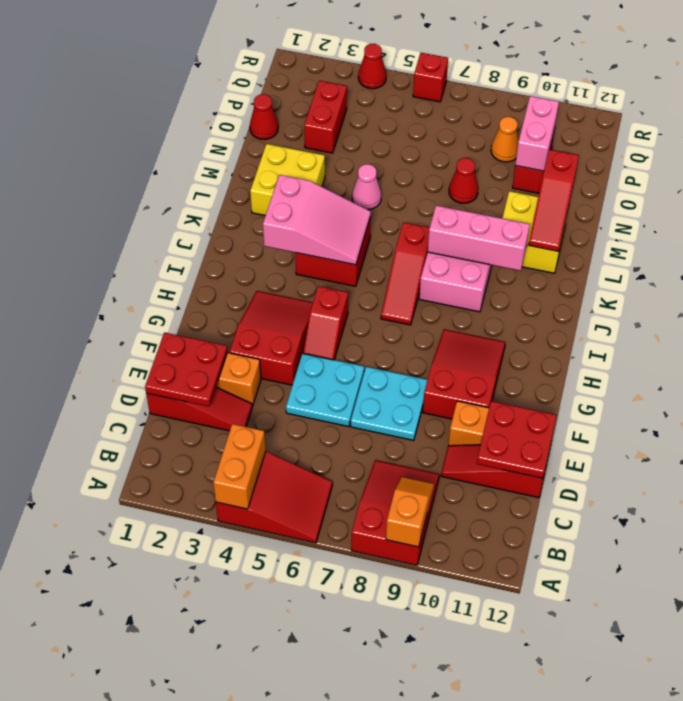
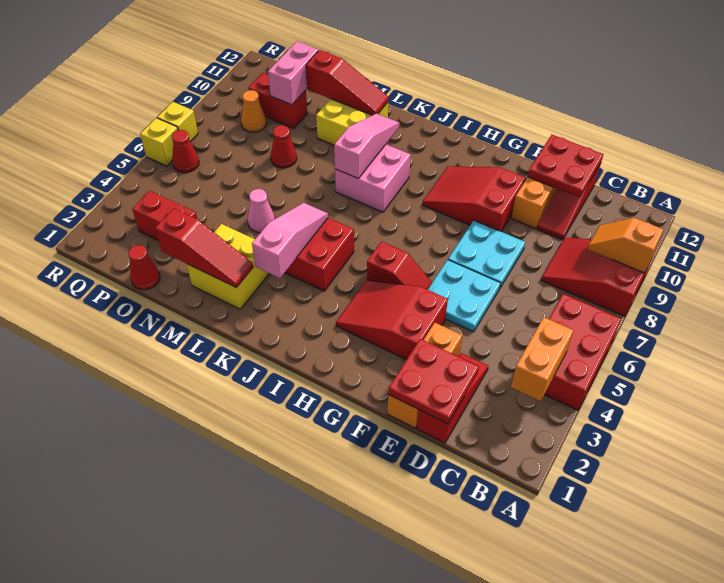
red slope A4:B6 level 1 top 4 -> red brick A4:B6 level 1
orange brick A4:B4 level 2 -> orange brick B3:B4 level 2
red slope I7:K7 level 1 top K -> red slope L2:N2 level 2 top N
pink slope J3:K5 level 2 top 3 -> pink slope K3:K5 level 2 top 3
pink brick K8:K10 level 2 -> pink slope K8:K10 level 2 top 8
pink brick O10:P10 level 2 -> pink brick O10:O11 level 2
red cone R4 level 1 -> red cone Q6 level 1
red brick R6 level 1 -> yellow brick R6 level 1
none -> yellow brick R7 level 1

